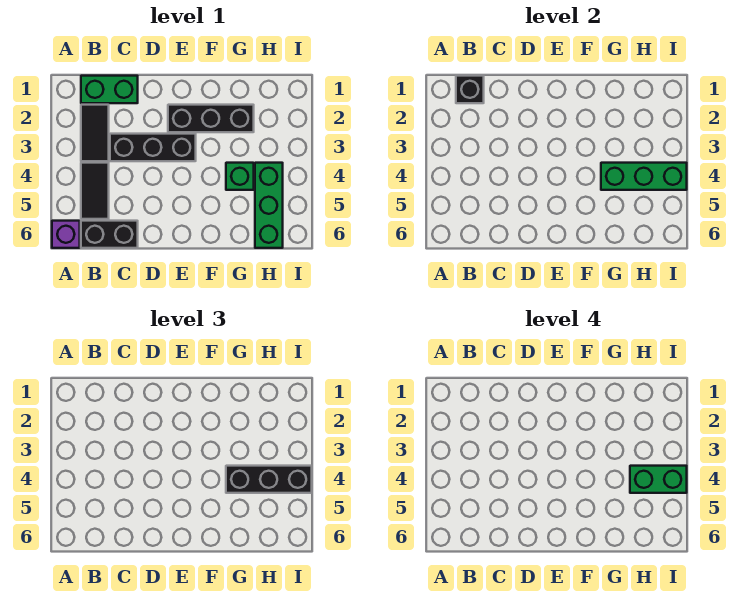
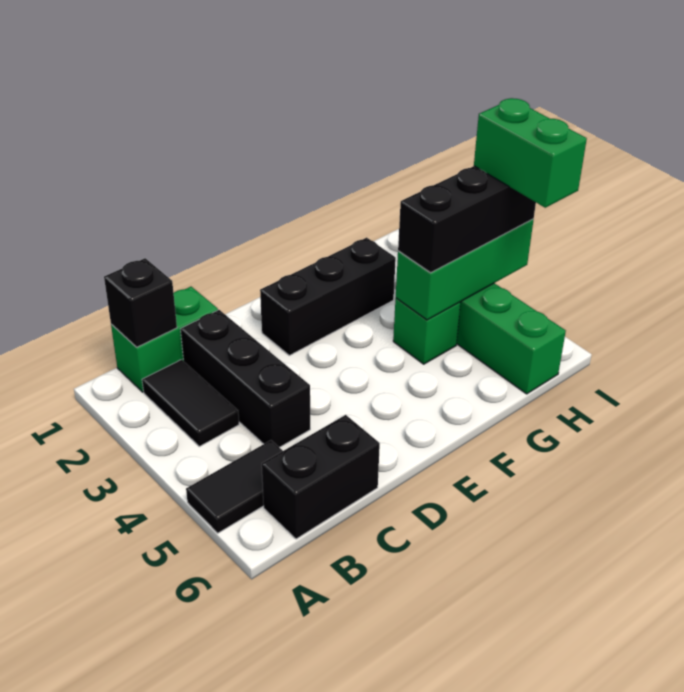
purple brick A6 level 1 -> none
black tile B4:B5 level 1 -> black tile A5:B5 level 1
black brick C3:E3 level 1 -> black brick C2:C4 level 1
green brick H4:I4 level 4 -> green brick I4:I5 level 4

